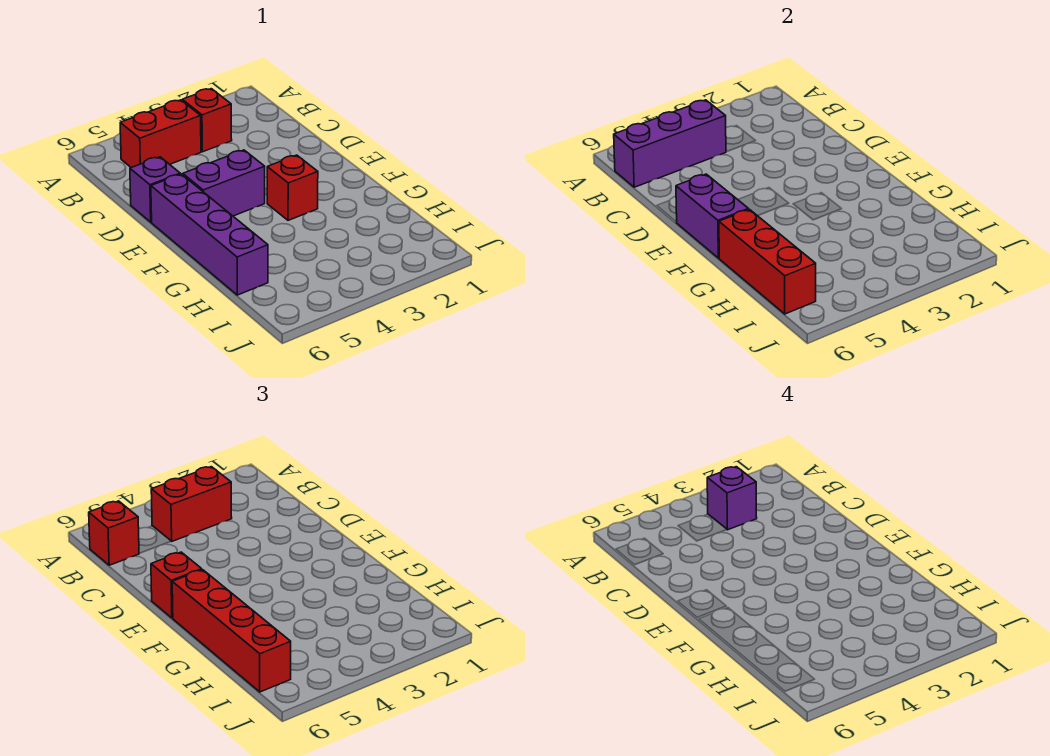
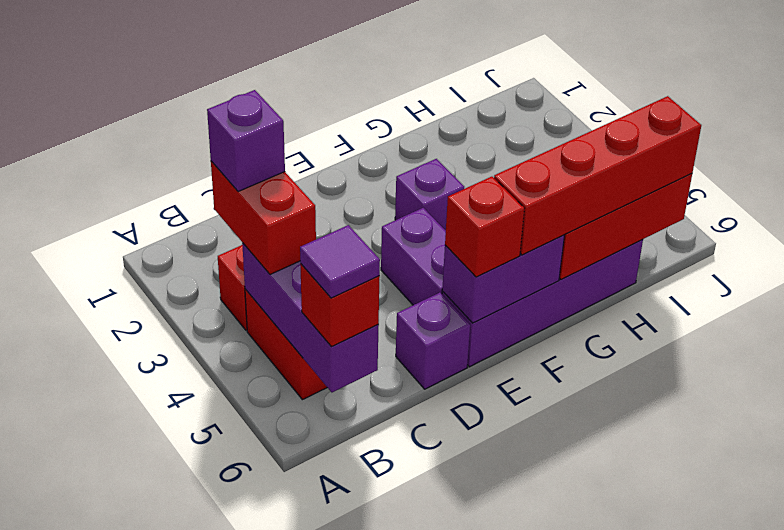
none -> purple tile B6 level 4
red brick F3 level 1 -> purple brick F3 level 1

